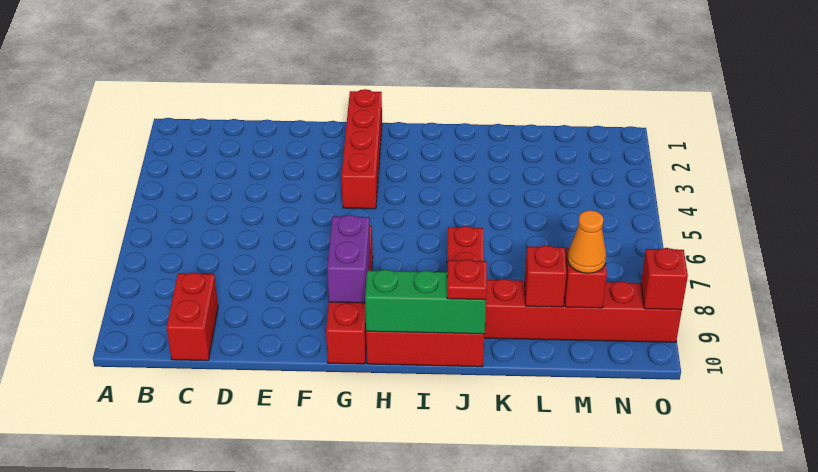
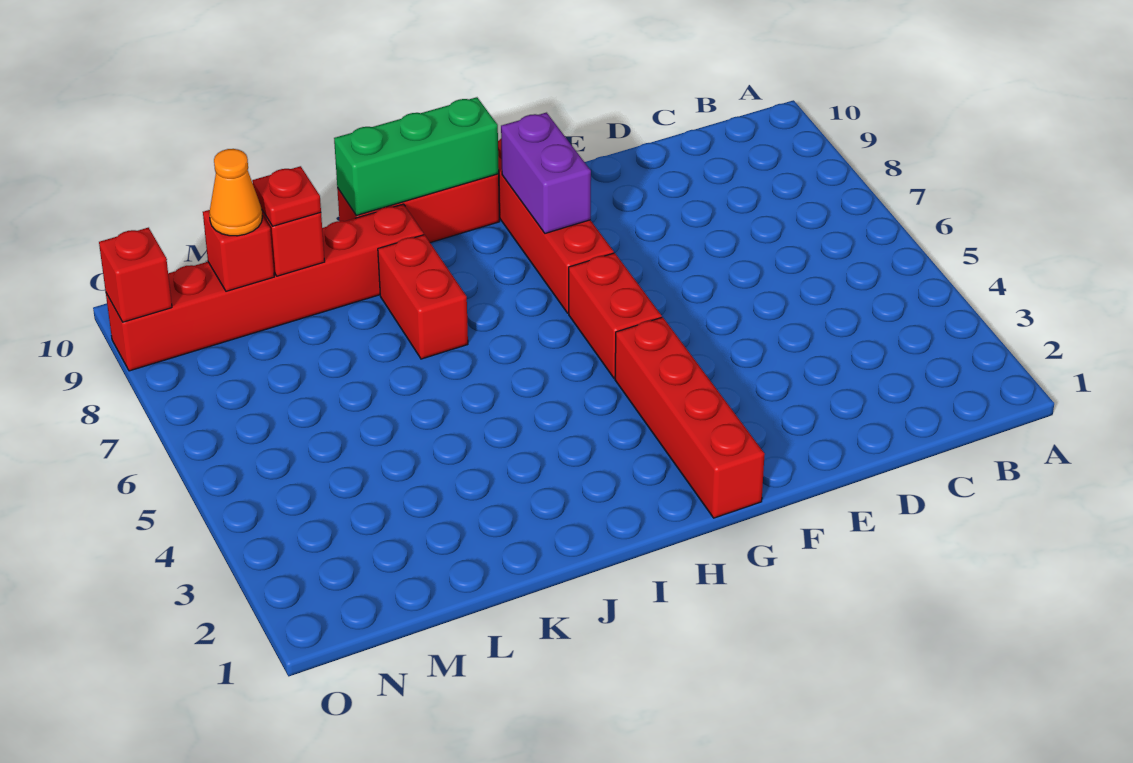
red brick C9:C10 level 1 -> red brick G5:G6 level 1
red plate J10 level 3 -> red plate L9 level 3

